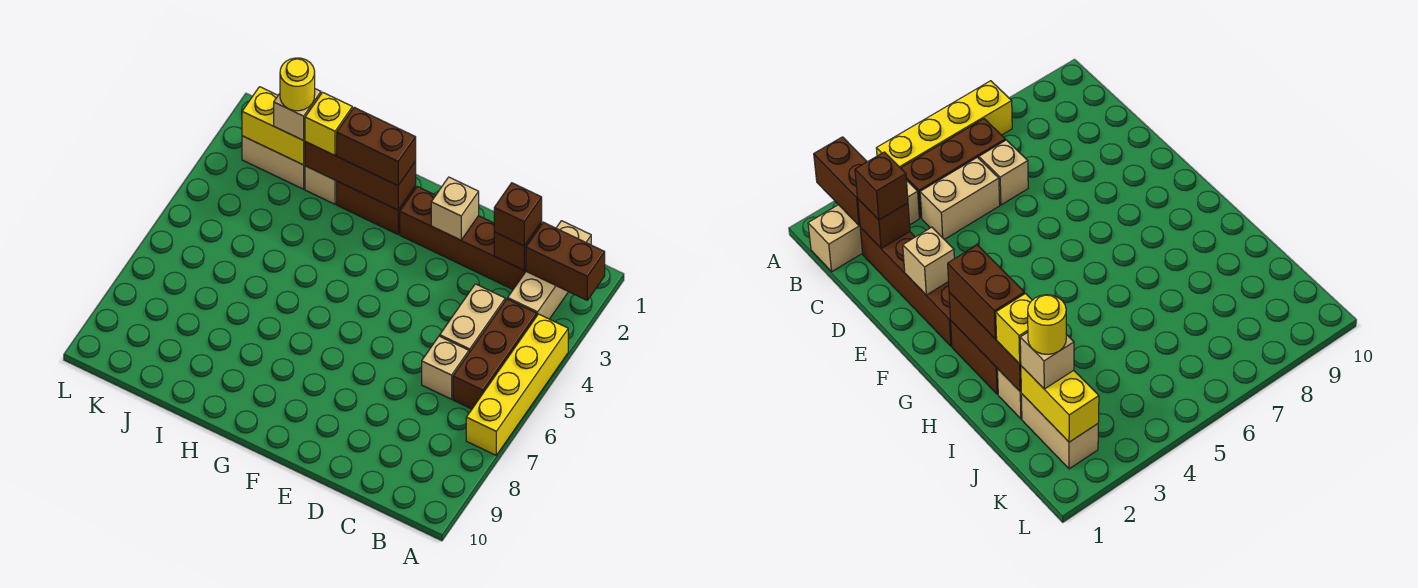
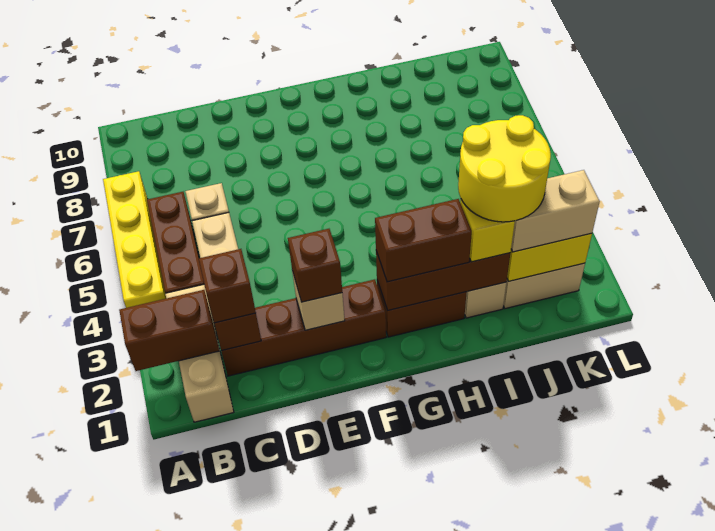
none -> brown brick E2 level 3
tan brick J2 level 3 -> tan brick J2:K2 level 3
yellow round brick J2 level 4 -> yellow round brick I2:J3 level 4

